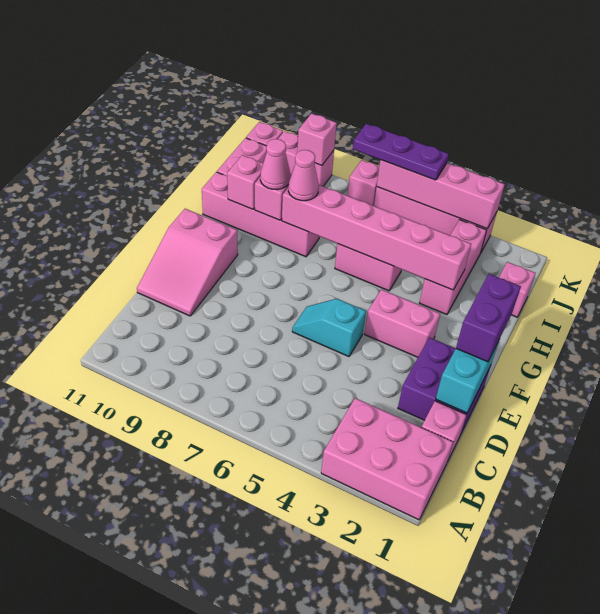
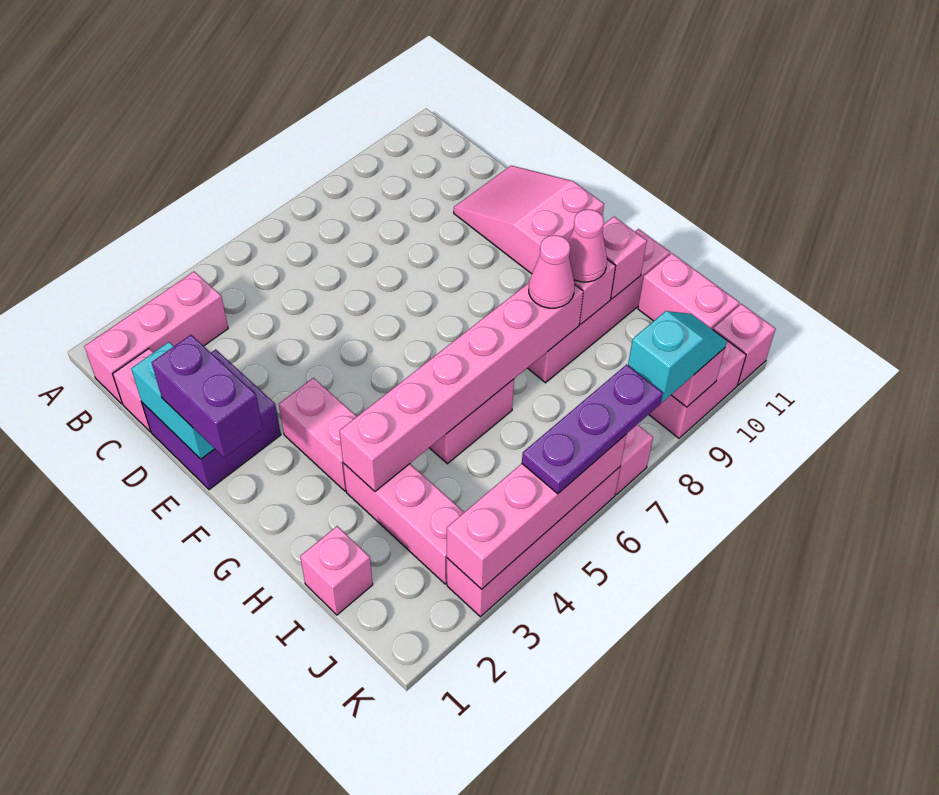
pink brick A1:B3 level 1 -> pink brick B1:B3 level 1
cyan slope E5:E6 level 1 top 5 -> cyan slope K8:K9 level 3 top 8
pink brick F3:F4 level 1 -> pink brick F3:G3 level 1

